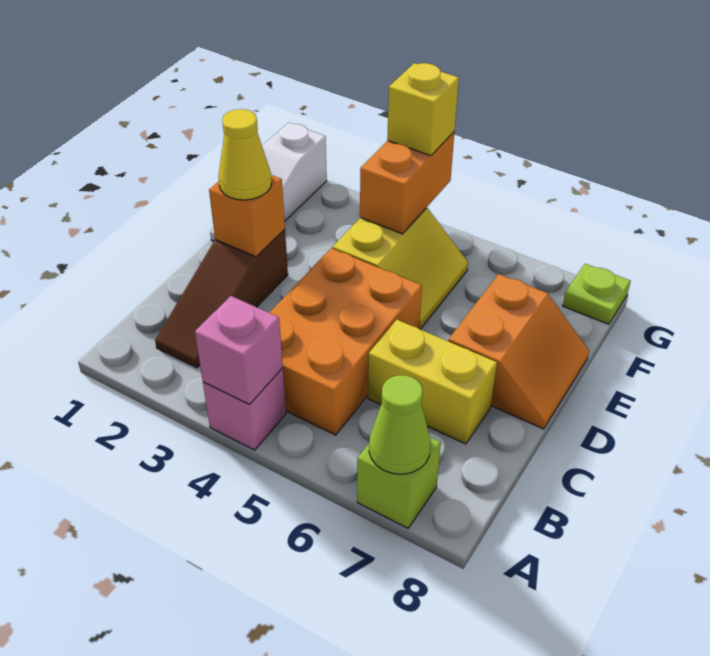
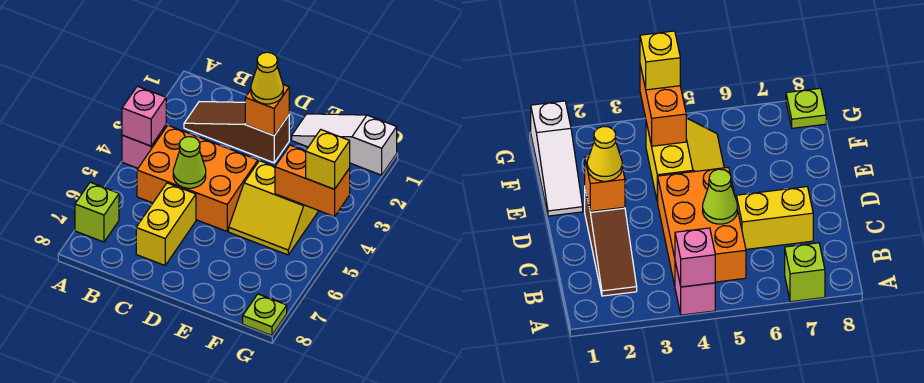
lime cone A7 level 2 -> lime cone C5 level 2
orange slope D7:E8 level 1 top 7 -> none

